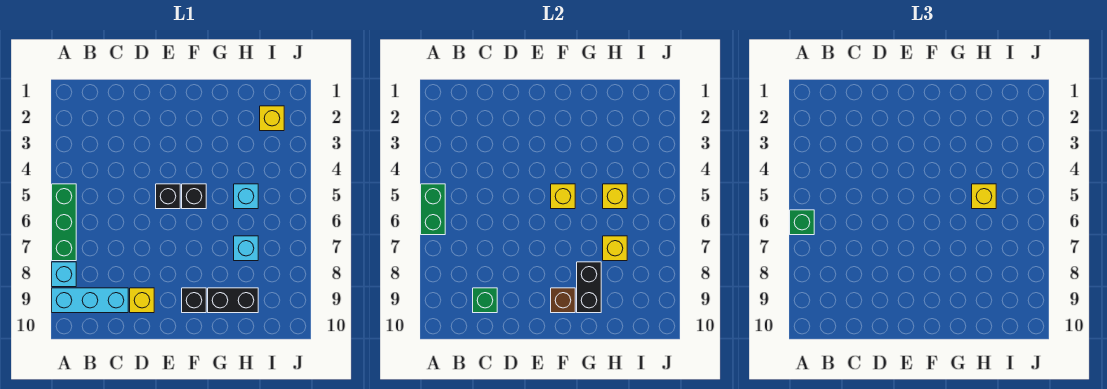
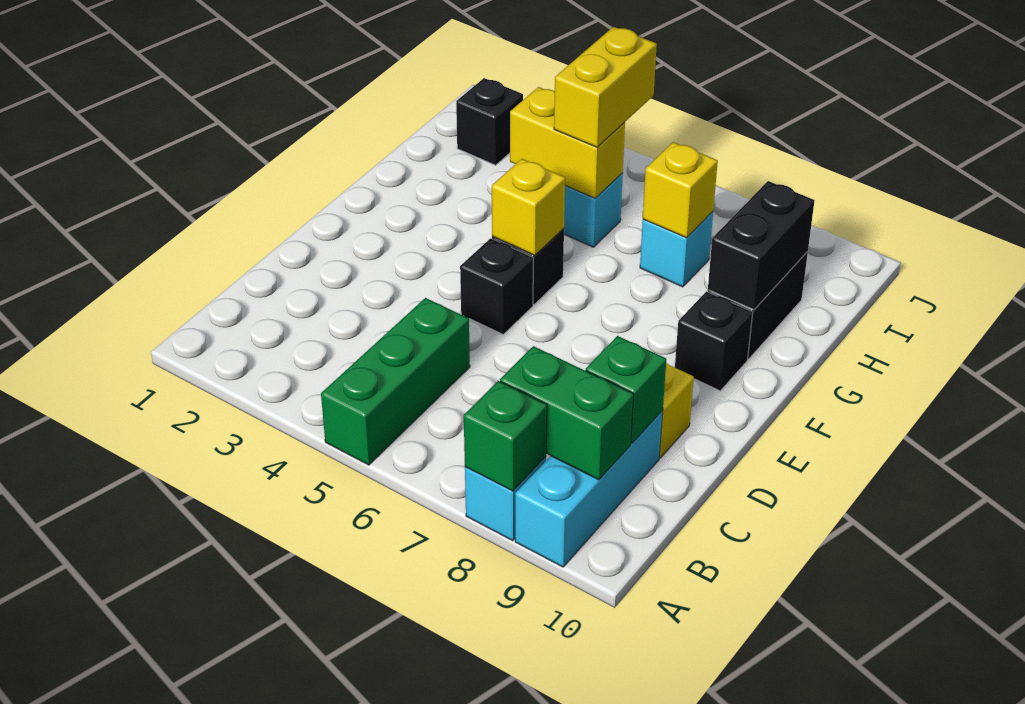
green brick A5:A7 level 1 -> green brick A5:C5 level 1
green brick A5:A6 level 2 -> green brick B8:B9 level 2
green brick A6 level 3 -> green brick A8 level 2
brown brick F9 level 2 -> none
black brick G8:G9 level 2 -> black brick G9:H9 level 2
yellow brick H5 level 2 -> yellow brick H4:H5 level 2
yellow brick H5 level 3 -> yellow brick H5:I5 level 3
yellow brick I2 level 1 -> black brick I2 level 1

